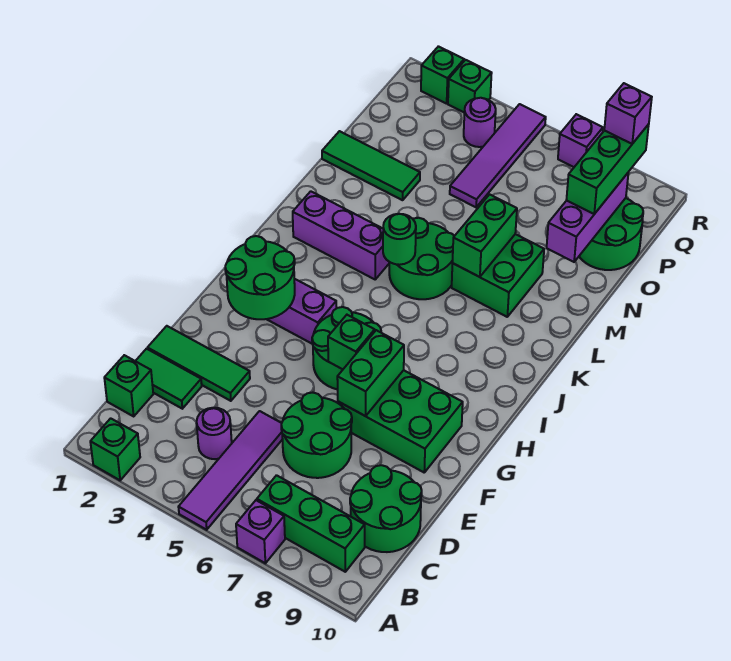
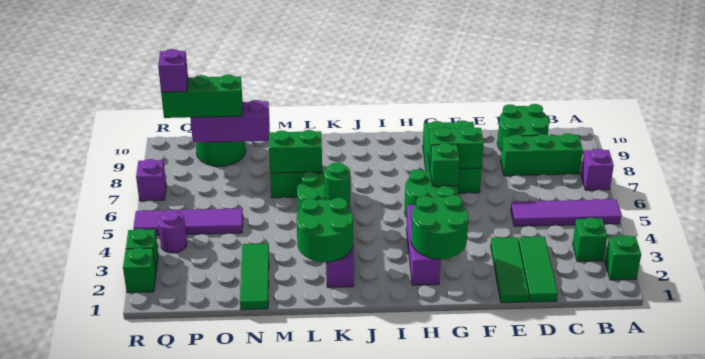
green brick B7:B9 level 1 -> green brick B8:D8 level 1
green brick C1 level 1 -> green brick B3 level 1
purple round brick C4 level 1 -> none
green tile D1:D2 level 1 -> green tile D1:D3 level 1
green round brick D6:E7 level 1 -> green round brick K2:L3 level 2

